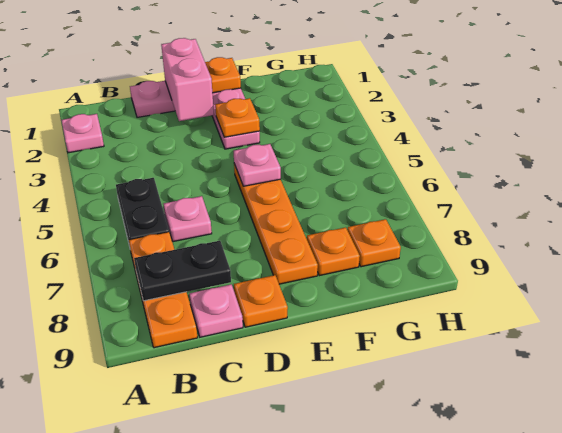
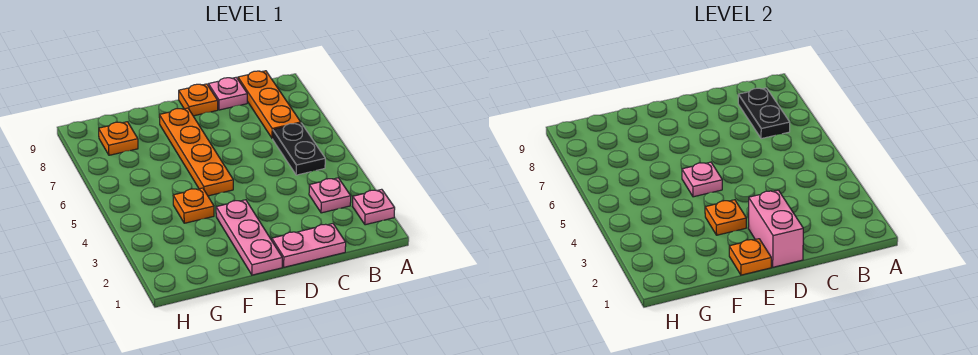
black plate B8:C8 level 2 -> black plate B7:B8 level 2
pink plate C6 level 1 -> pink plate B3 level 1
orange plate F8 level 1 -> orange plate F4 level 1

